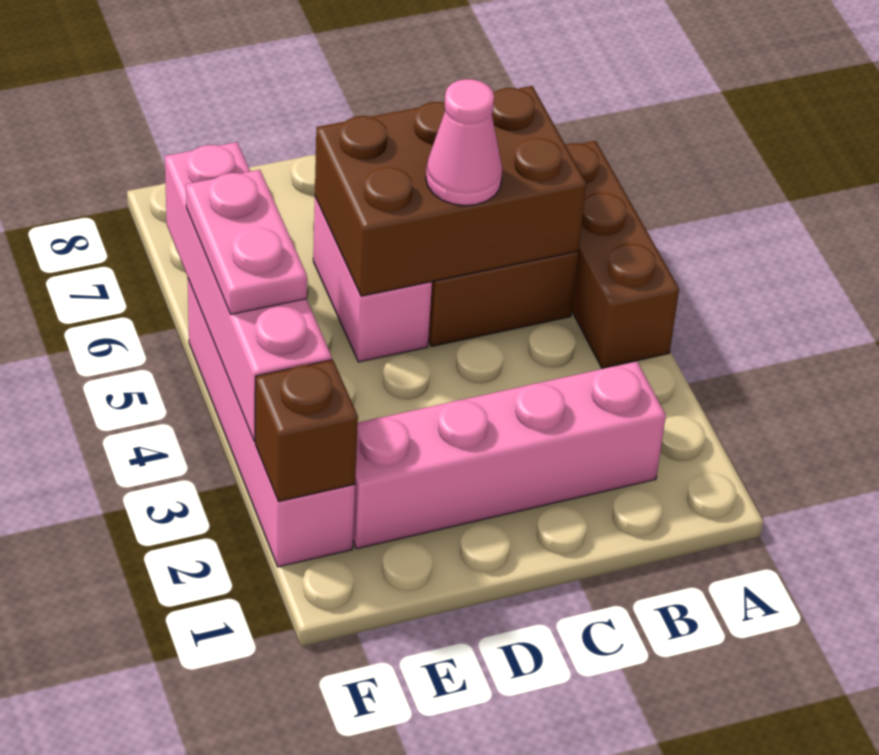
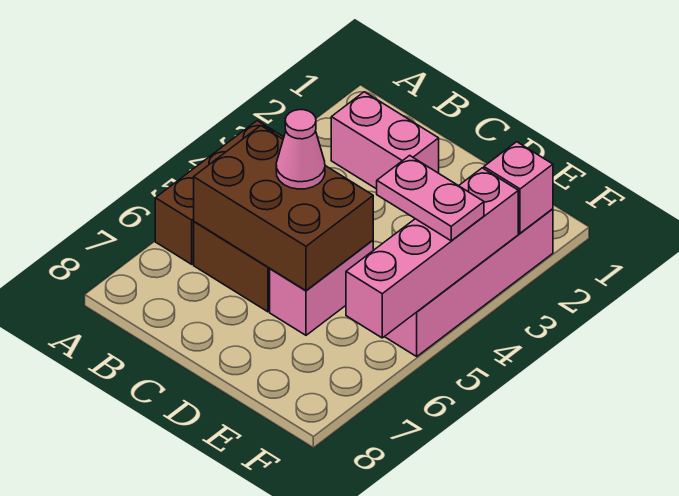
pink brick B2:E2 level 1 -> pink brick B2:C2 level 1
brown brick F2 level 2 -> pink brick F2 level 2
pink plate F4:F5 level 3 -> pink plate E4:F4 level 3

